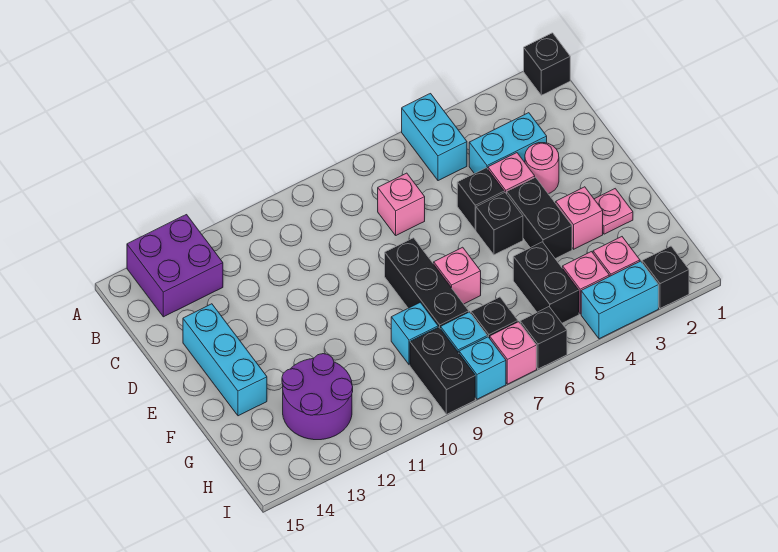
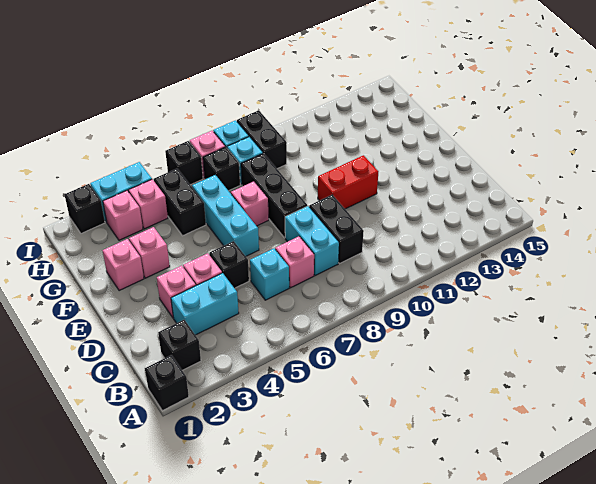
cyan brick A5:B5 level 1 -> cyan brick C8:D8 level 1
purple brick A13:B14 level 1 -> none
pink round brick D3 level 1 -> pink brick D3 level 1
cyan brick D14:F14 level 1 -> cyan brick E6:G6 level 1
black brick E4:F4 level 1 -> black brick C9:D9 level 1
black brick E5 level 1 -> black brick B2 level 1
none -> red brick E10:E11 level 1
pink plate F2 level 1 -> pink brick F2 level 1
cyan brick G9 level 1 -> cyan brick C6 level 1
purple round brick G12:H13 level 1 -> none

